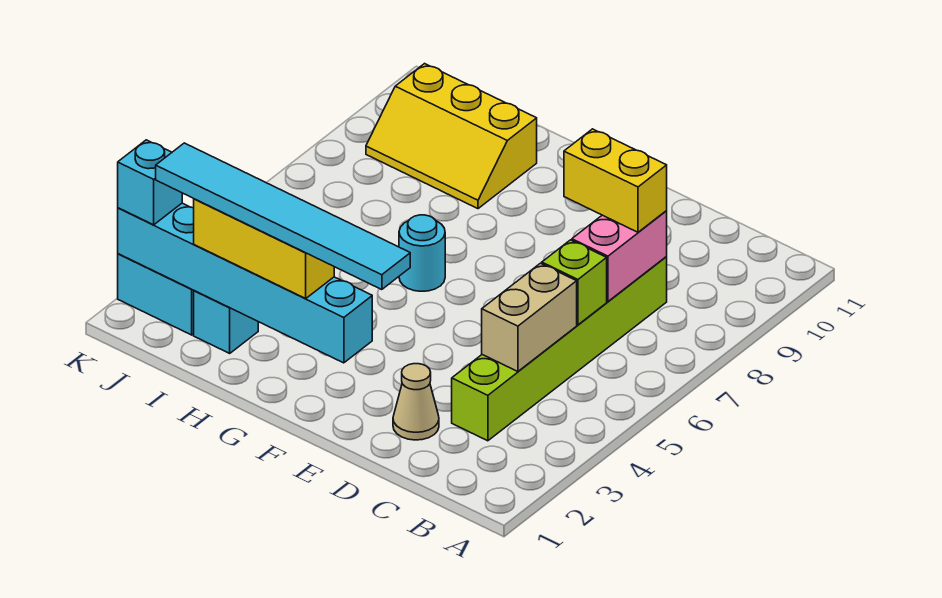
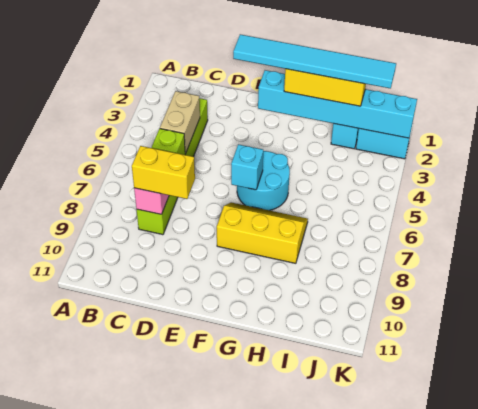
tan cone D2 level 1 -> none
cyan round brick G6 level 1 -> cyan round brick F5:G6 level 1
yellow slope H9:J10 level 1 top 10 -> yellow slope F7:H8 level 1 top 8
cyan brick K2 level 3 -> cyan brick F6 level 2

